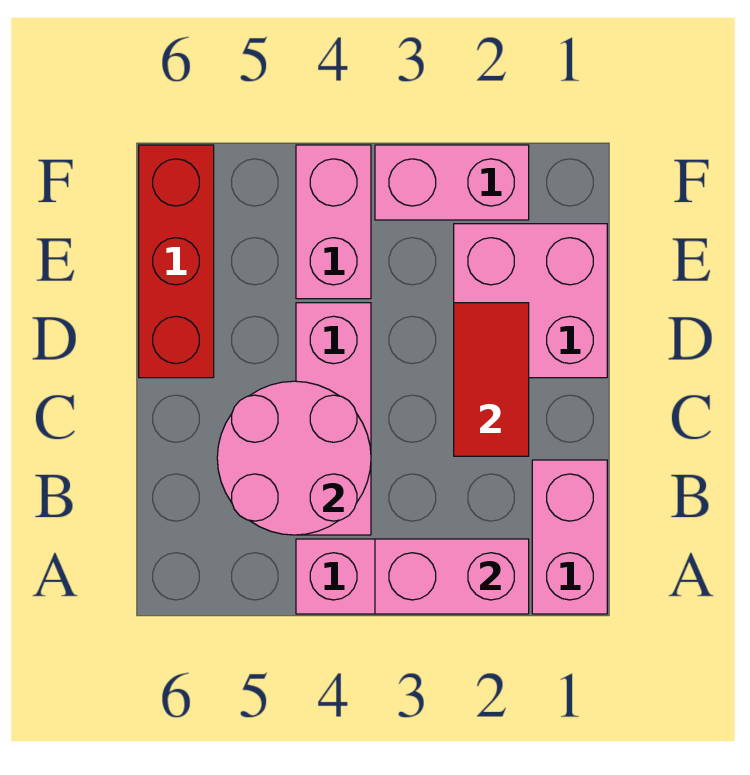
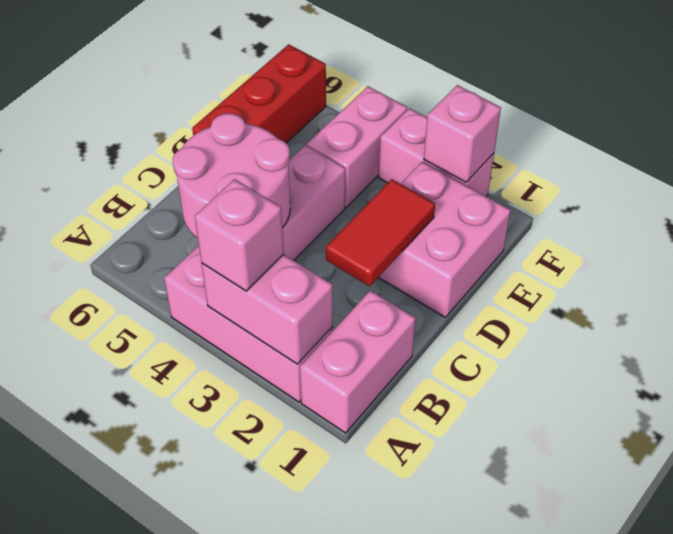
none -> pink brick A3 level 3
none -> pink brick F2 level 2

